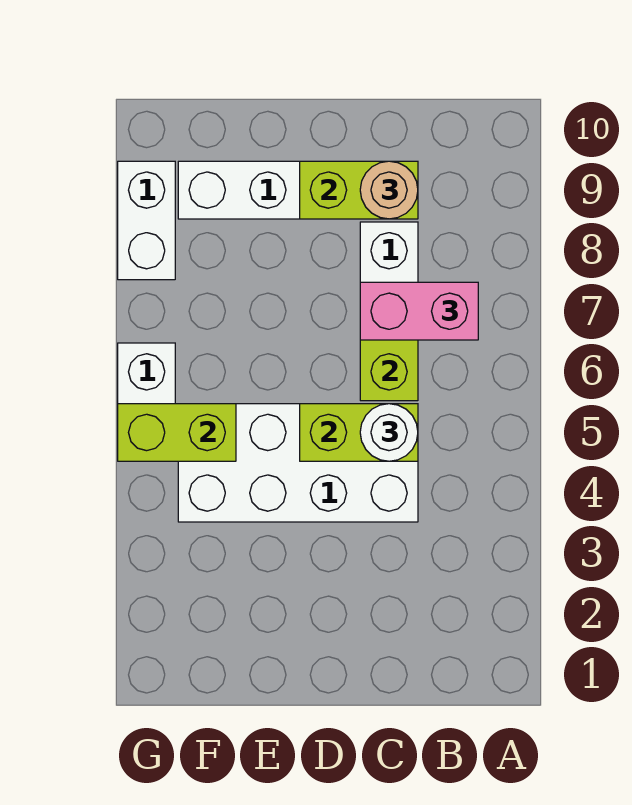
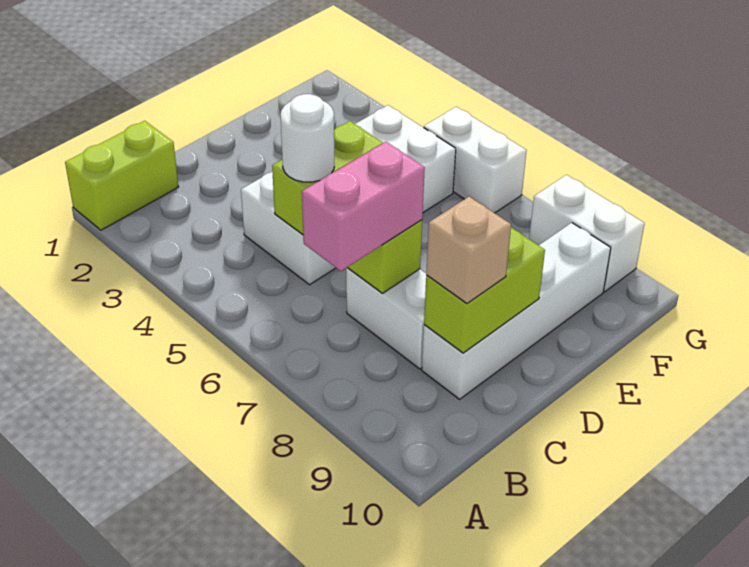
tan round brick C9 level 3 -> tan brick C9 level 3
lime brick F5:G5 level 2 -> lime brick A1:B1 level 1

